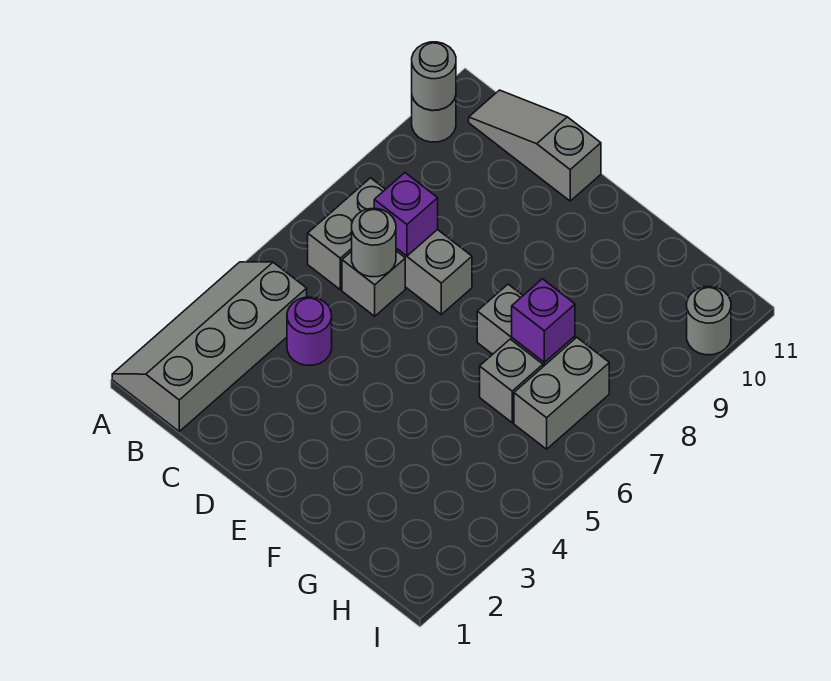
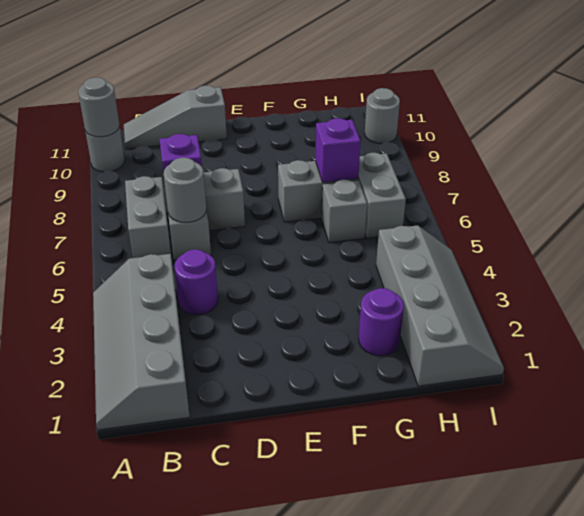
none -> purple round brick G2 level 1
none -> grey slope H1:I4 level 1 top H

